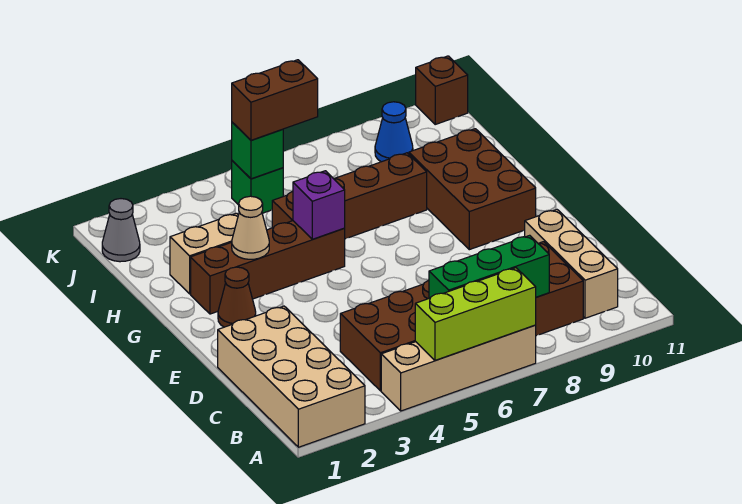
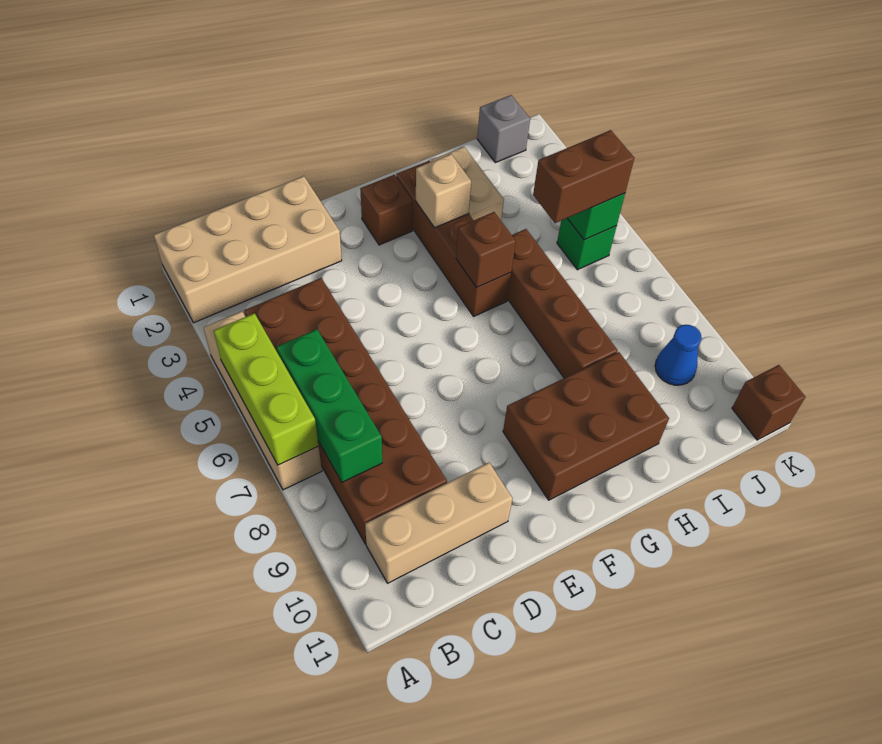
brown cone F2 level 1 -> brown brick F2 level 1
tan cone G3 level 2 -> tan brick G3 level 2
purple brick G5 level 2 -> brown brick G5 level 2
grey cone J1 level 1 -> grey brick J1 level 1
brown brick J5:J6 level 3 -> brown brick I5:J5 level 3

